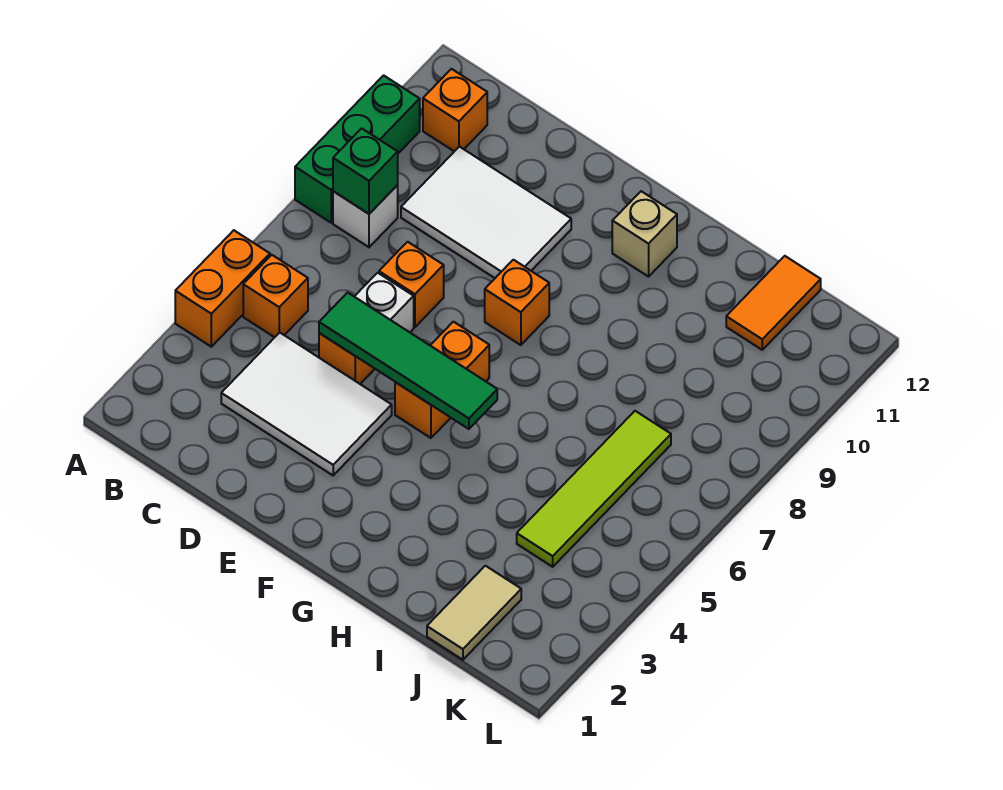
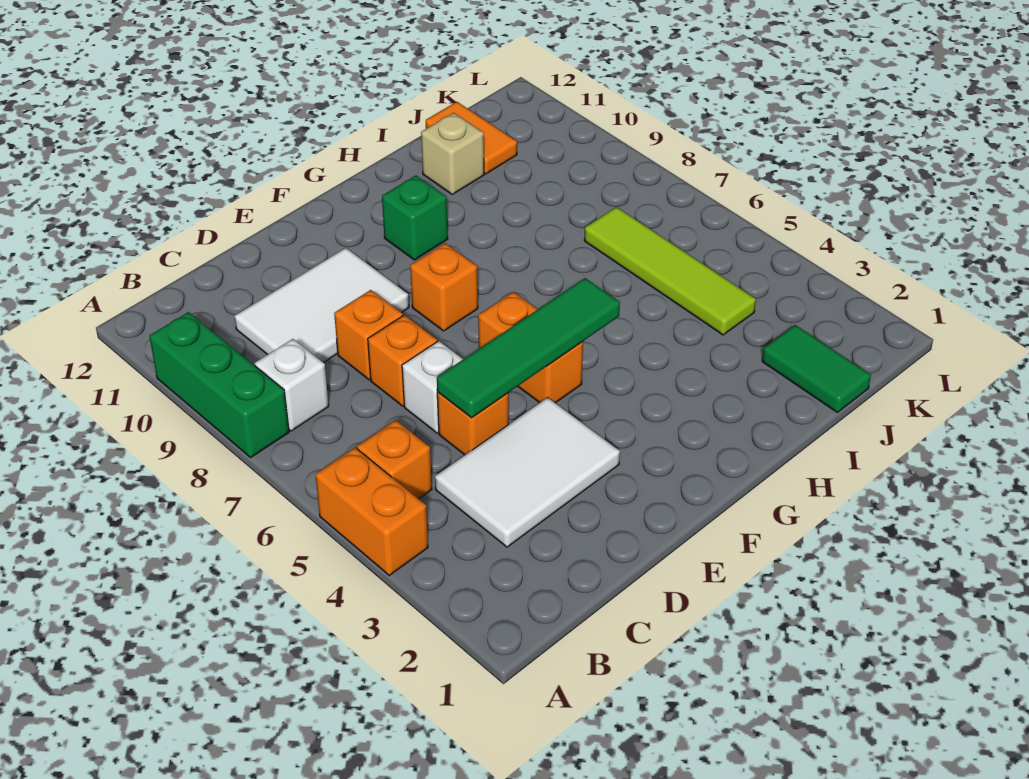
green brick B8 level 2 -> green brick G10 level 1
orange brick B11 level 1 -> orange brick D8 level 1
tan brick G11 level 1 -> tan brick I11 level 1
tan tile J1:J2 level 1 -> green tile J1:J2 level 1

